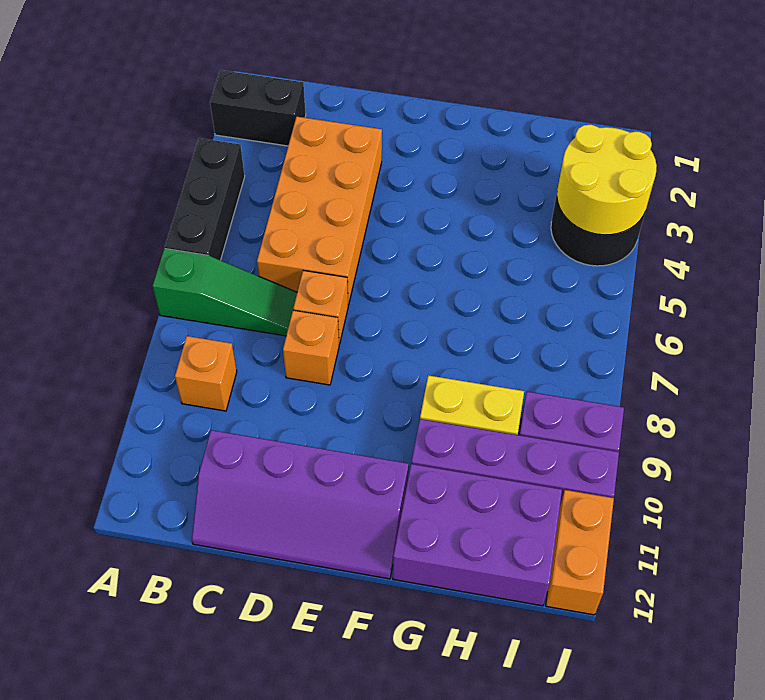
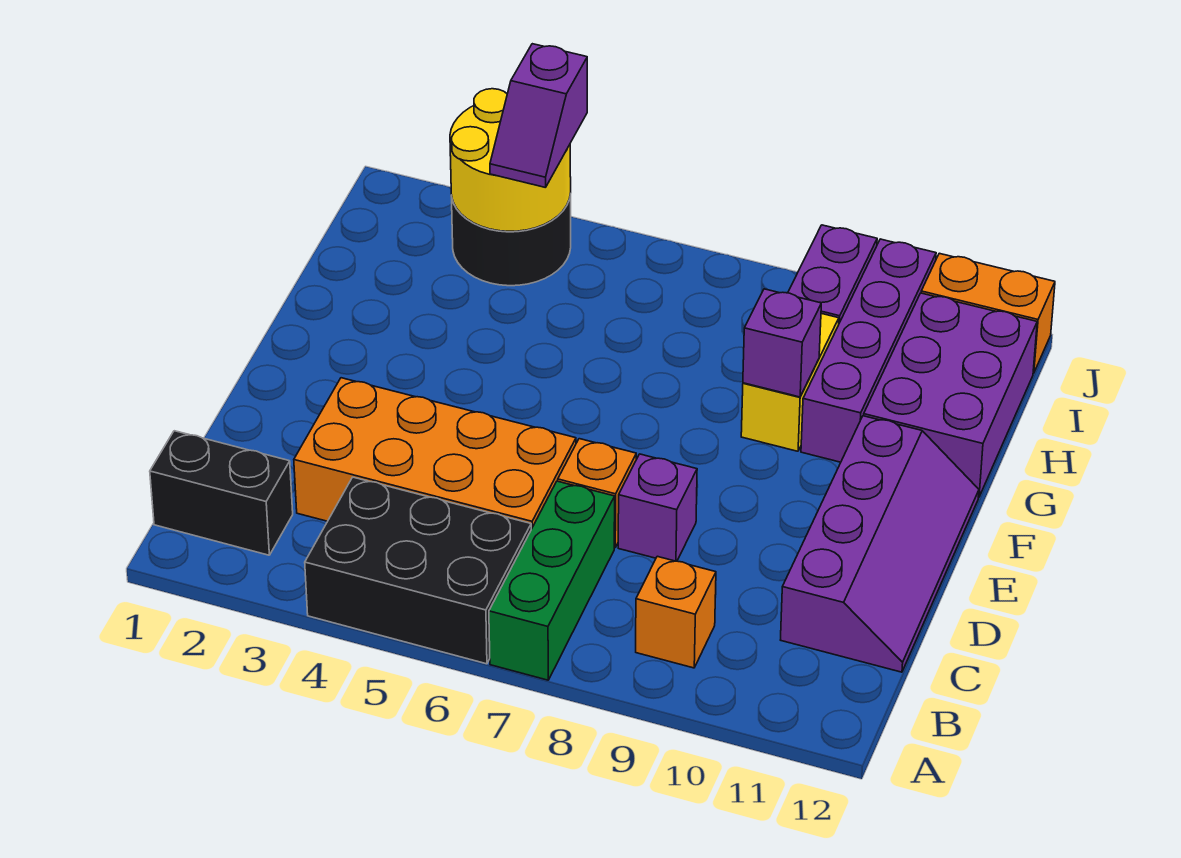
black brick A2:B2 level 1 -> black brick B1:B2 level 1
black brick A4:A6 level 1 -> black brick A4:B6 level 1
green slope A7:C7 level 1 top A -> green brick A7:C7 level 1
orange brick D8 level 1 -> purple brick D8 level 1
none -> purple brick G9 level 2
none -> purple slope I4:J4 level 3 top J

